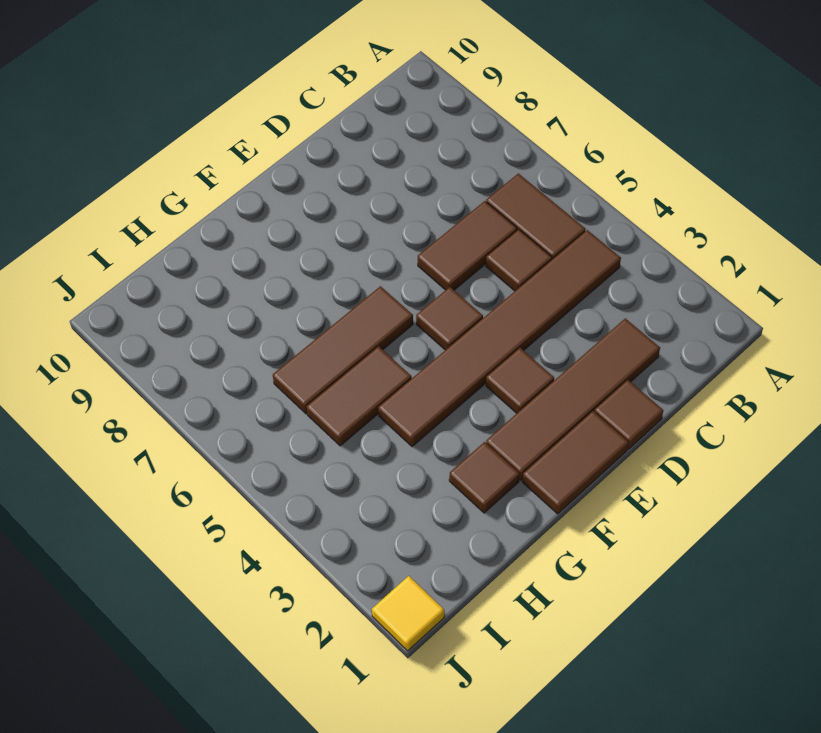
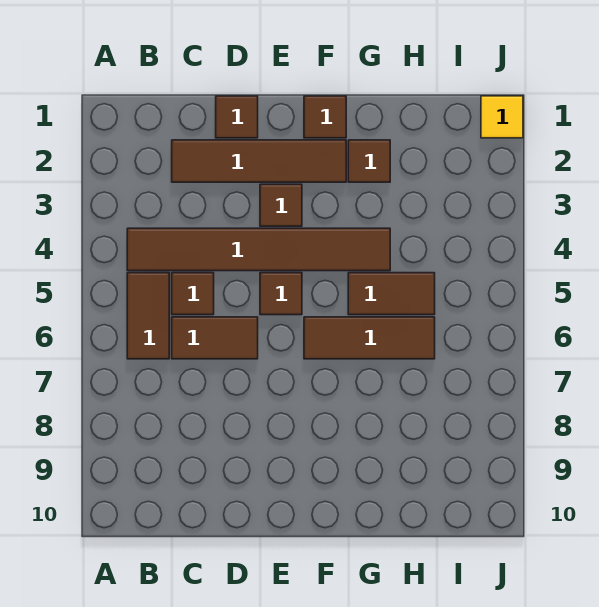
brown tile E1:F1 level 1 -> brown tile F1 level 1

